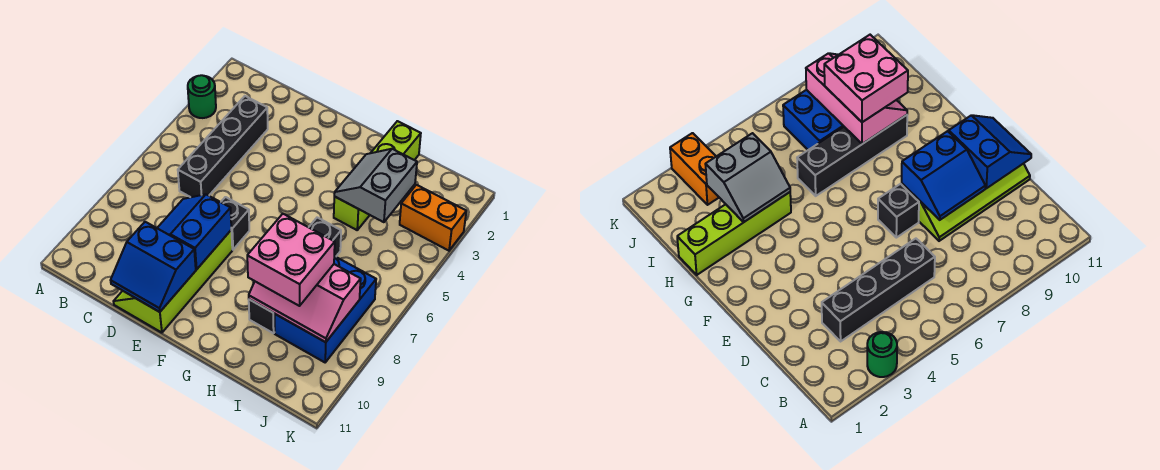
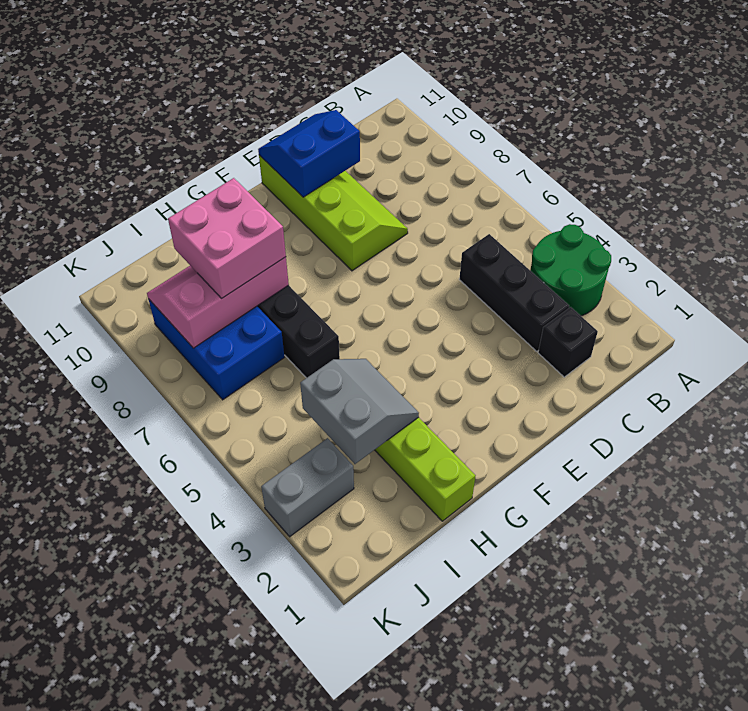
green round brick A3 level 1 -> green round brick A3:B4 level 1
black brick C3:C6 level 1 -> black brick C3:C5 level 1
blue slope D8:E9 level 2 top E -> none
black brick E7 level 1 -> black brick C2 level 1
orange brick J3:K3 level 1 -> grey brick J3:K3 level 1

